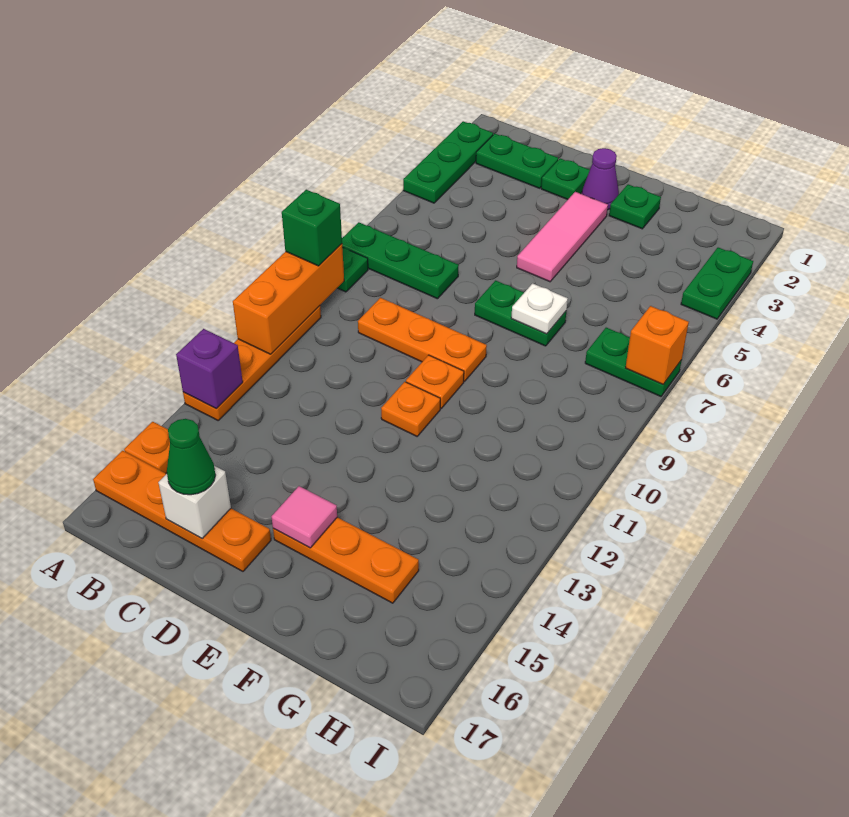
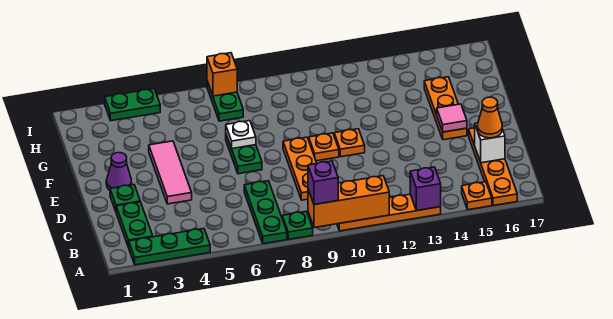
green brick A9 level 3 -> purple brick A9 level 3
green cone C16 level 3 -> orange cone C16 level 3
pink tile E3:E5 level 1 -> pink tile D4:F4 level 1
green plate F2 level 1 -> none

